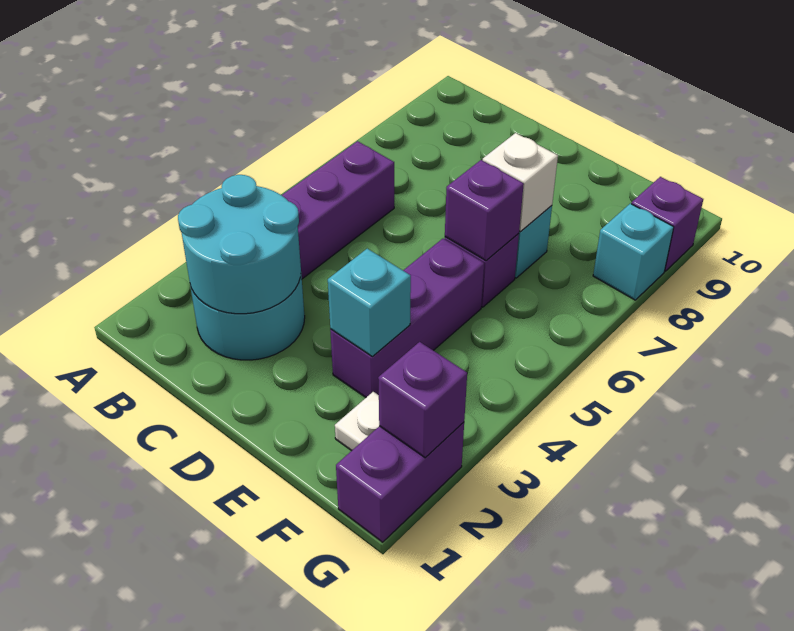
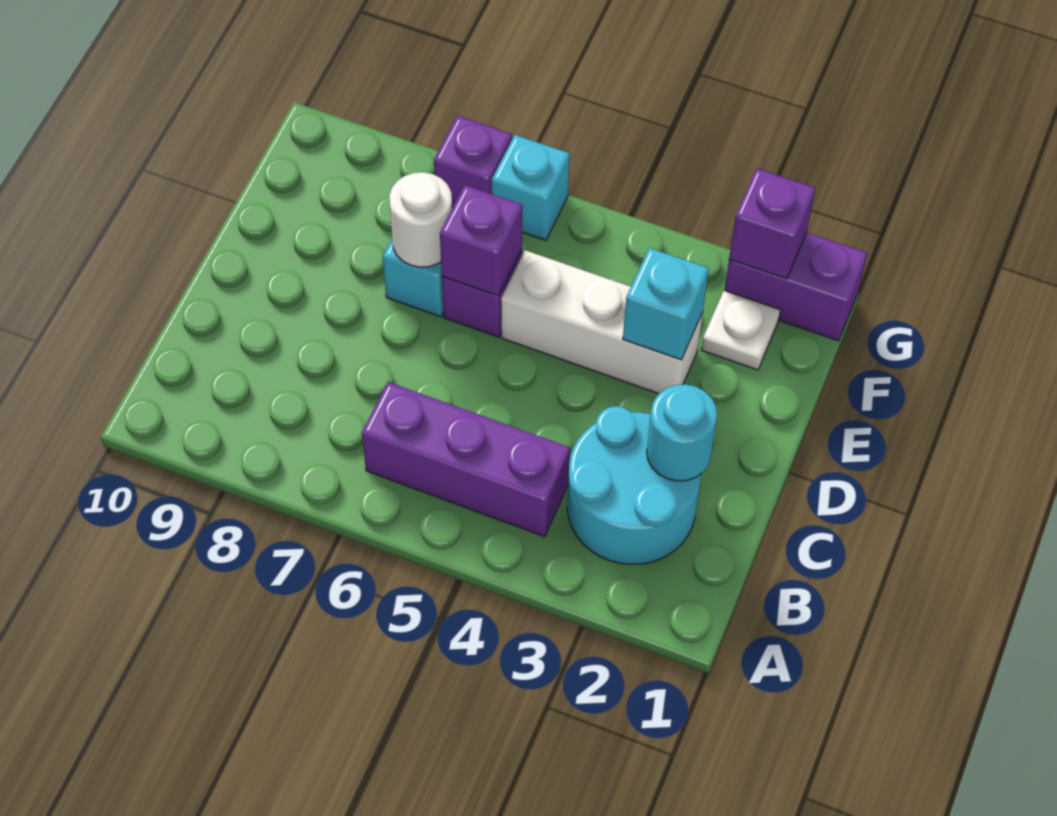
cyan round brick B2:C3 level 2 -> cyan round brick C2 level 2
purple brick E3:E5 level 1 -> white brick E3:E5 level 1
white brick E7 level 2 -> white round brick E7 level 2
cyan brick G8 level 1 -> cyan brick G6 level 1
purple brick G9 level 1 -> purple brick G7 level 1

